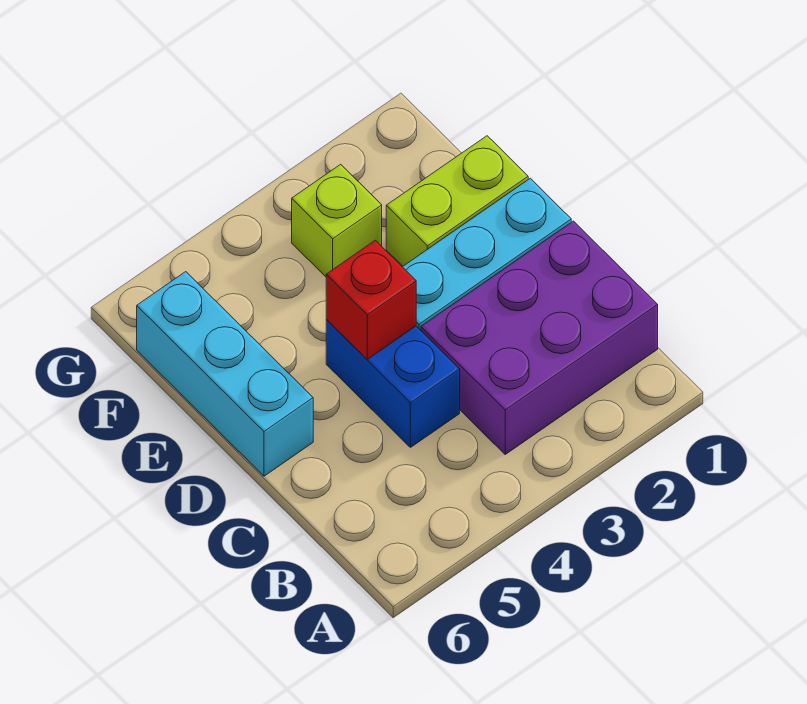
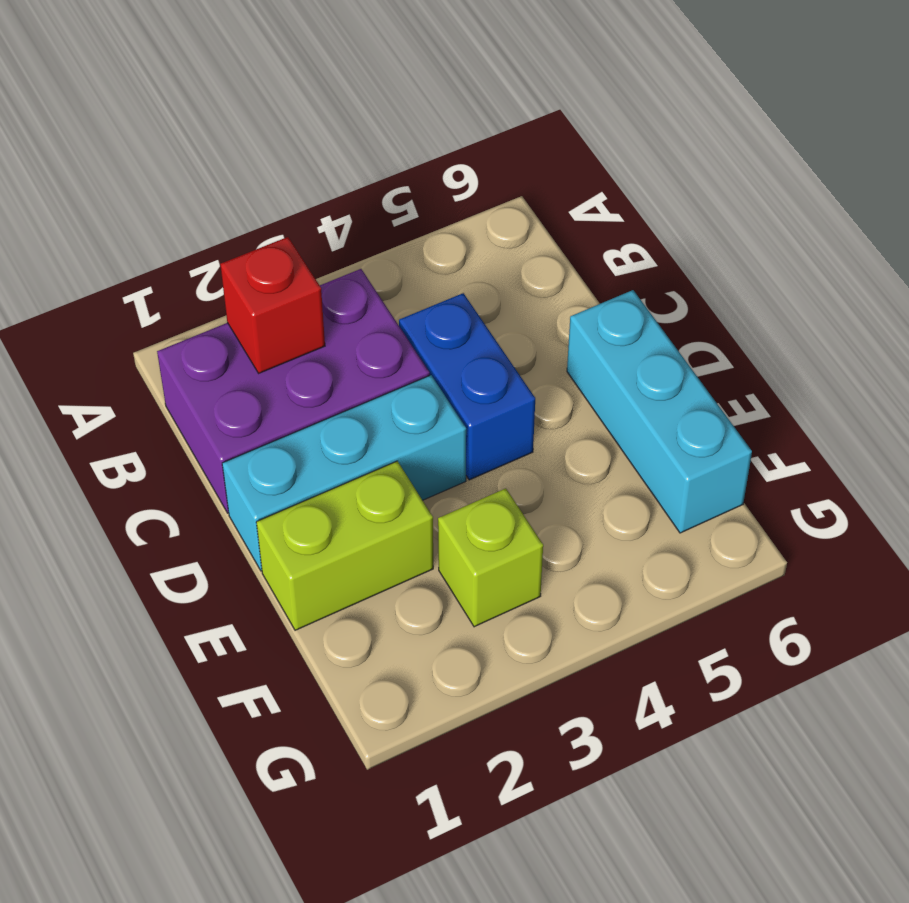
red brick D4 level 2 -> red brick B2 level 2

